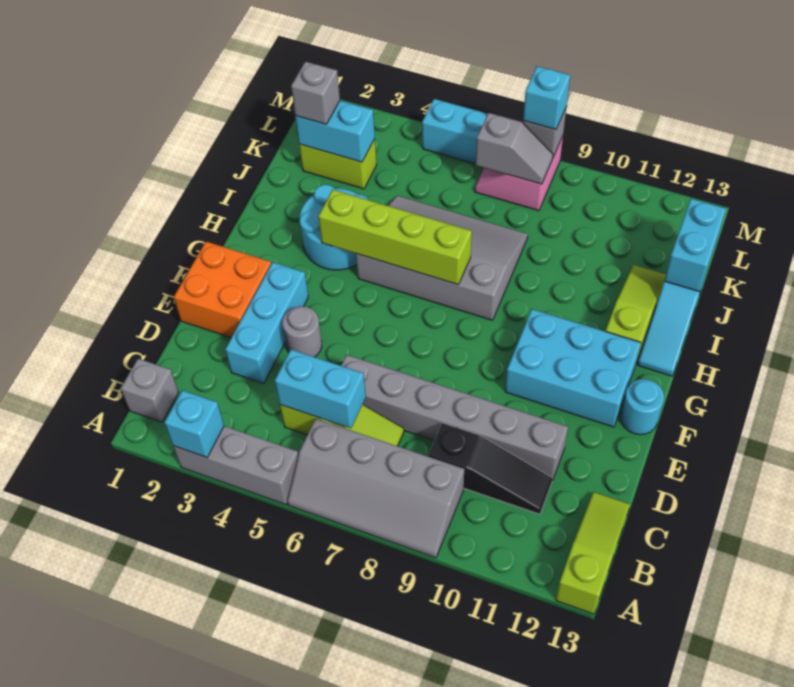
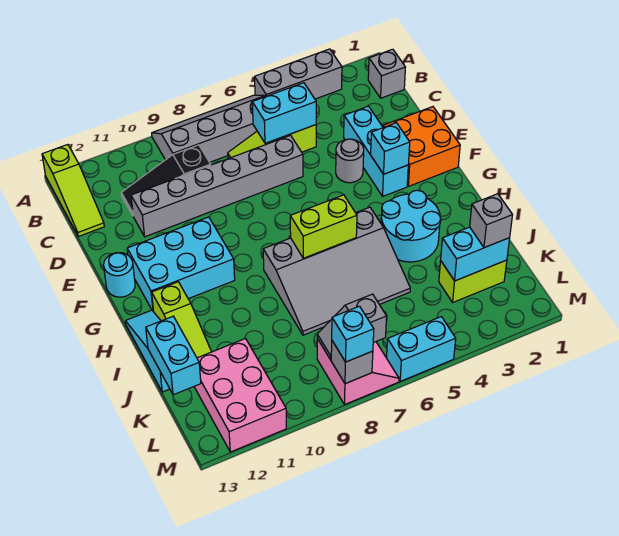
cyan brick A3 level 2 -> cyan brick F3 level 2
lime brick H4:H7 level 2 -> lime brick H6:H7 level 2
none -> pink brick K11:M12 level 1

